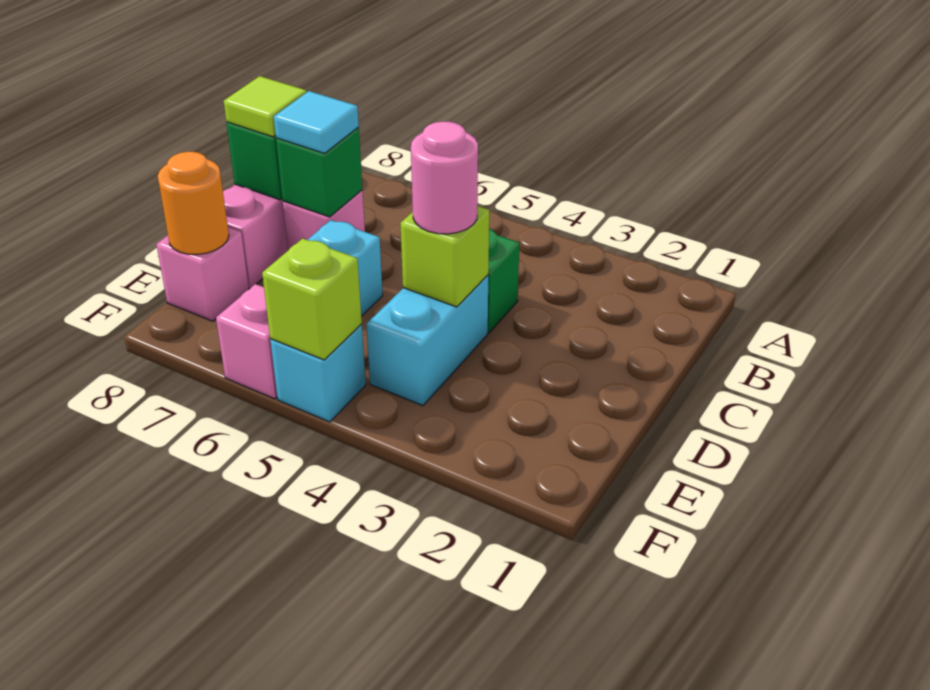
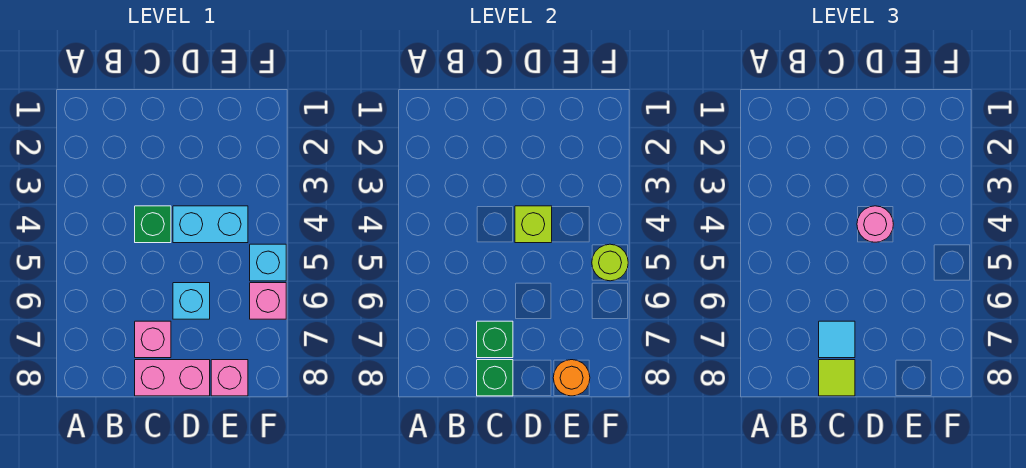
lime brick F5 level 2 -> lime round brick F5 level 2

